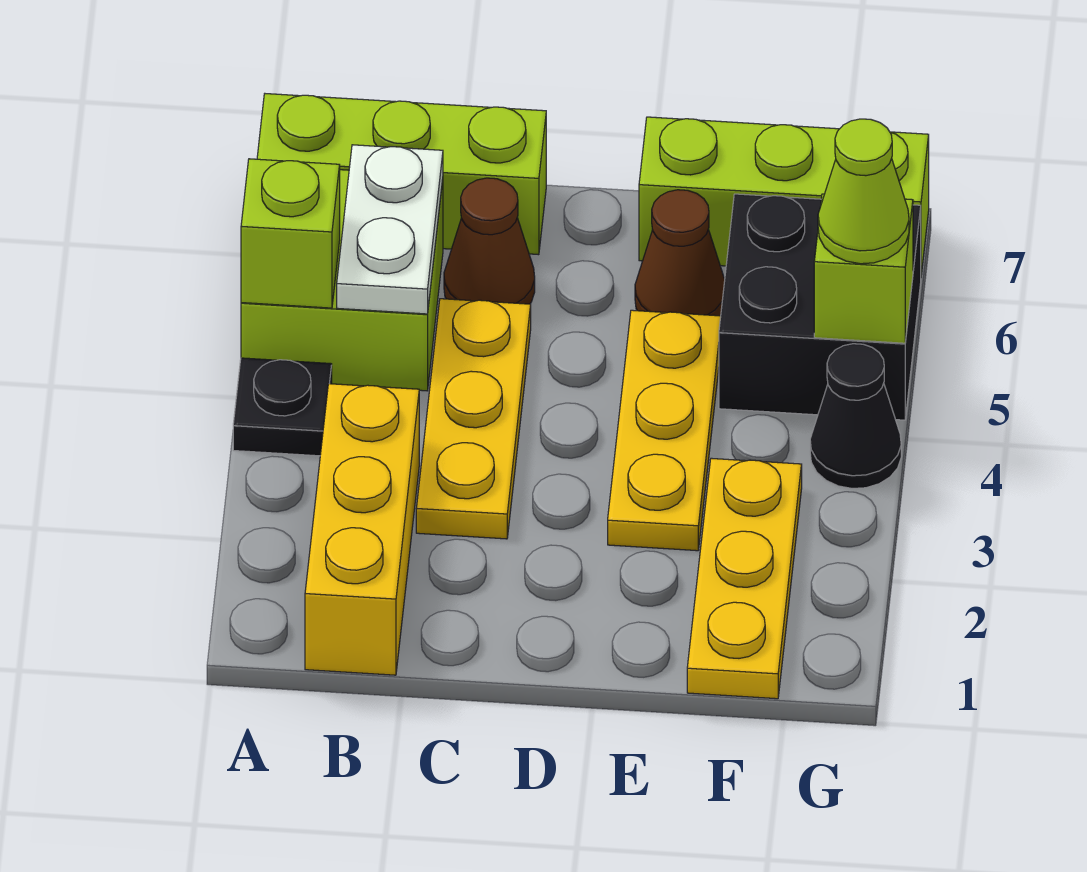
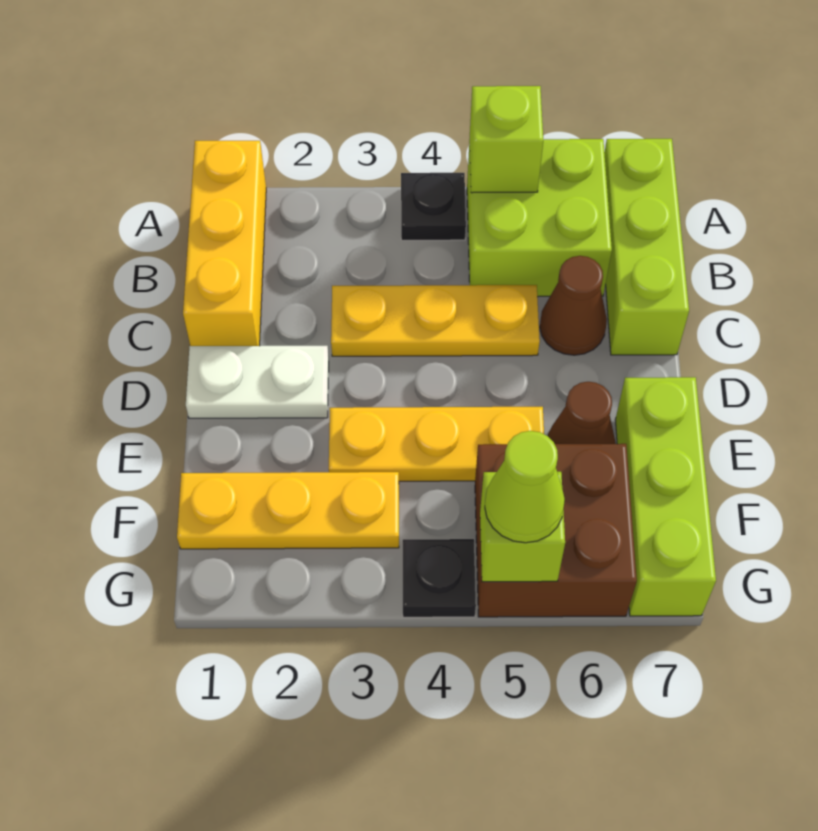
yellow brick B1:B3 level 1 -> yellow brick A1:C1 level 1
white plate B5:B6 level 2 -> white plate D1:D2 level 1
black brick F5:G6 level 1 -> brown brick F5:G6 level 1
black cone G4 level 1 -> black plate G4 level 1

